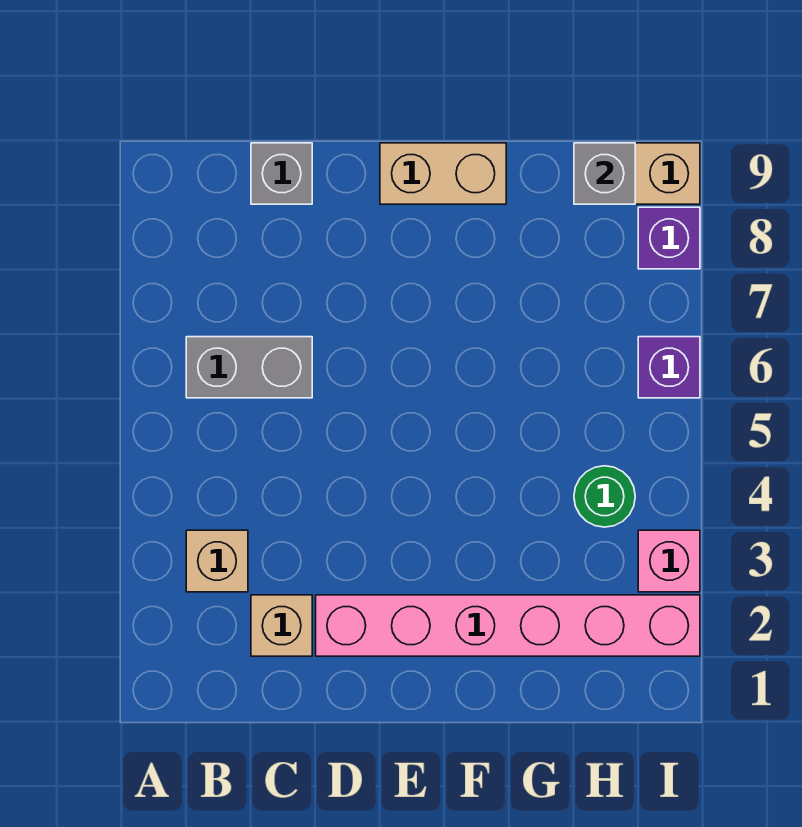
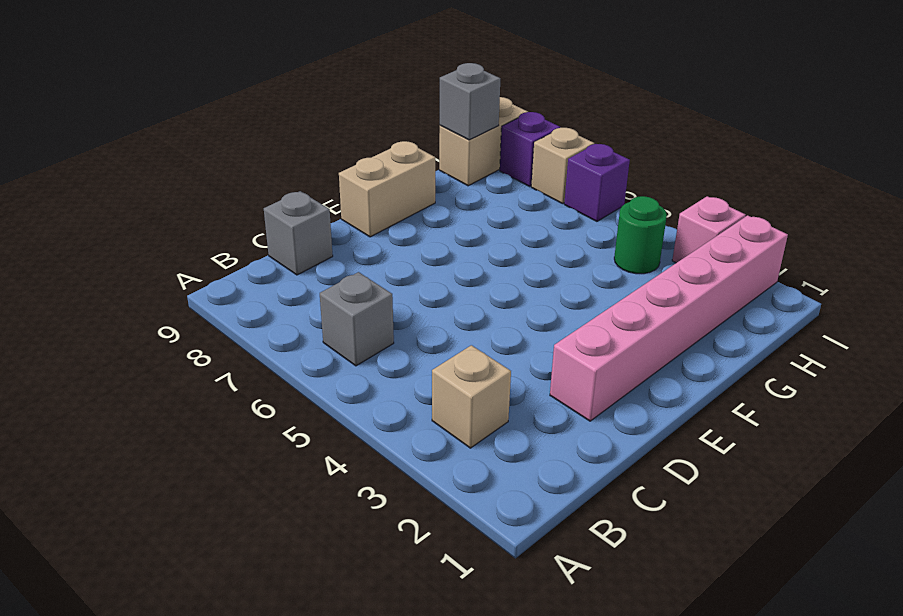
grey brick B6:C6 level 1 -> grey brick B6 level 1
tan brick C2 level 1 -> tan brick I7 level 1

